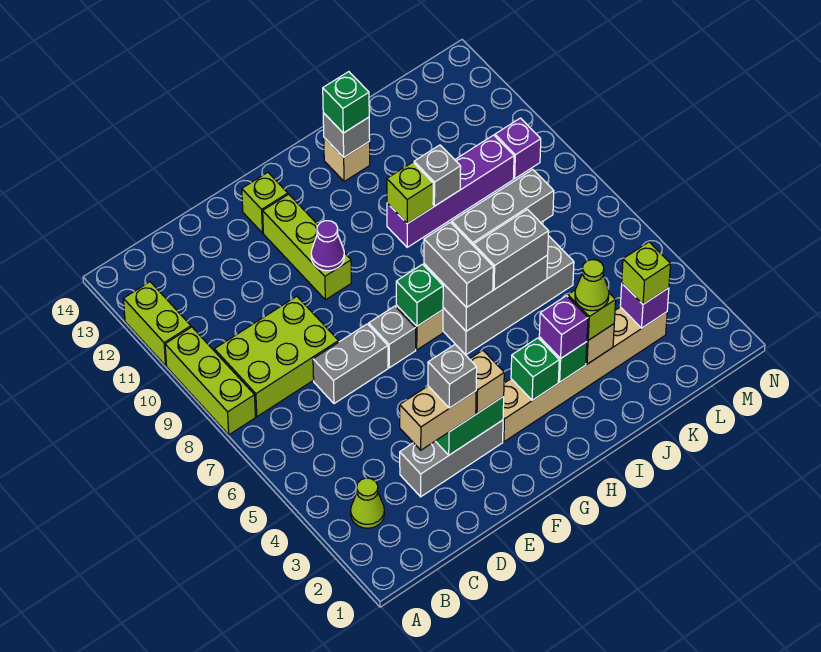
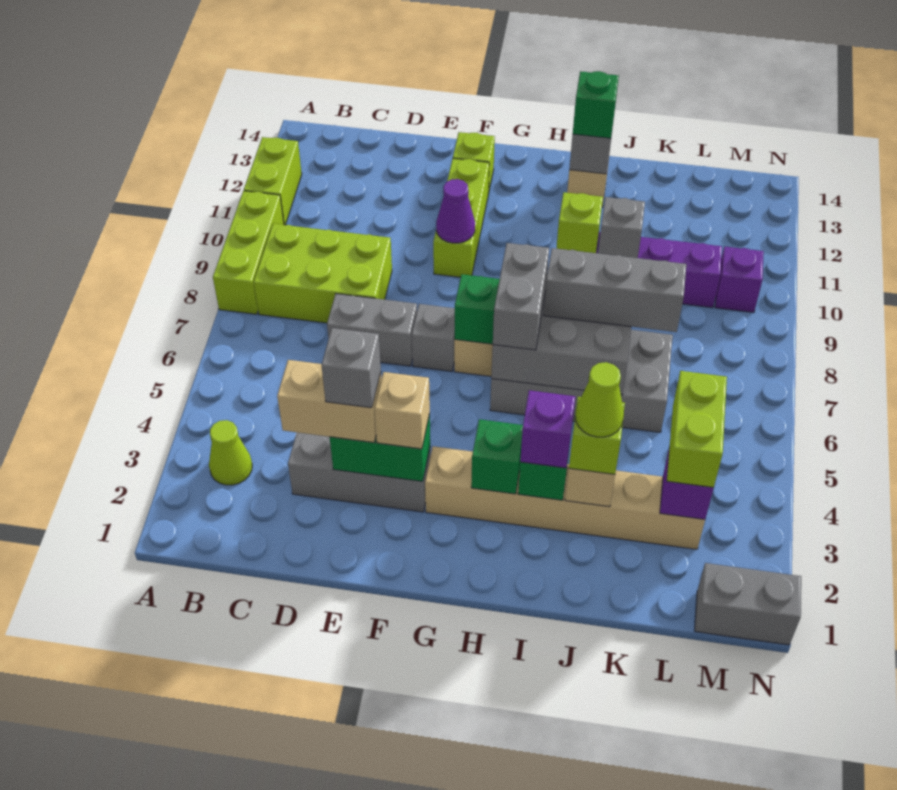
grey brick I6:J6 level 3 -> grey brick M1:N1 level 1
lime brick L3 level 3 -> lime brick L3:L4 level 3

